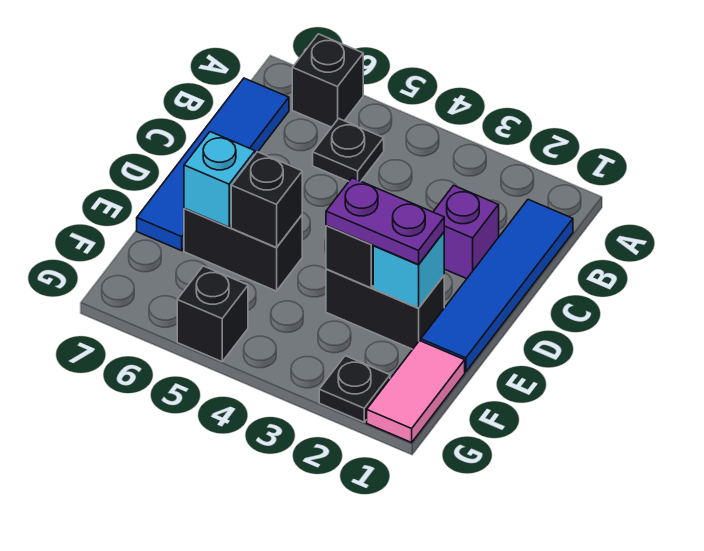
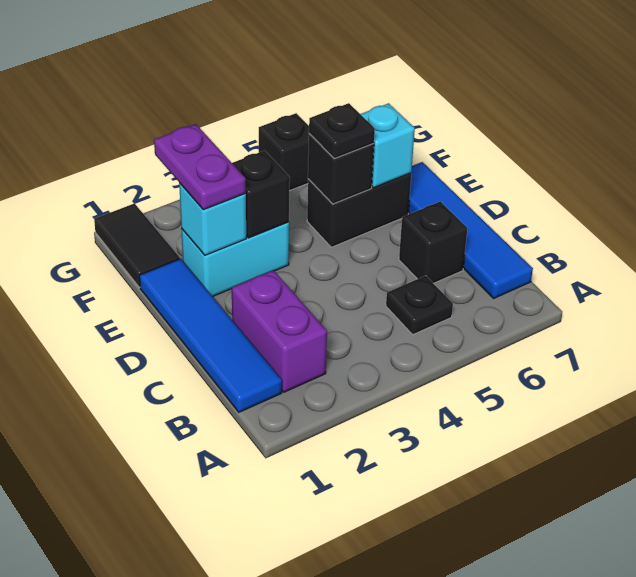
black brick A6 level 1 -> black brick C6 level 1
purple brick C2 level 1 -> purple brick B2:C2 level 1
black brick E2:E3 level 1 -> cyan brick E2:E3 level 1
purple plate E2:E3 level 3 -> purple plate E2:F2 level 3
pink tile F1:G1 level 1 -> black tile F1:G1 level 1
black plate G2 level 1 -> black plate E5 level 3

